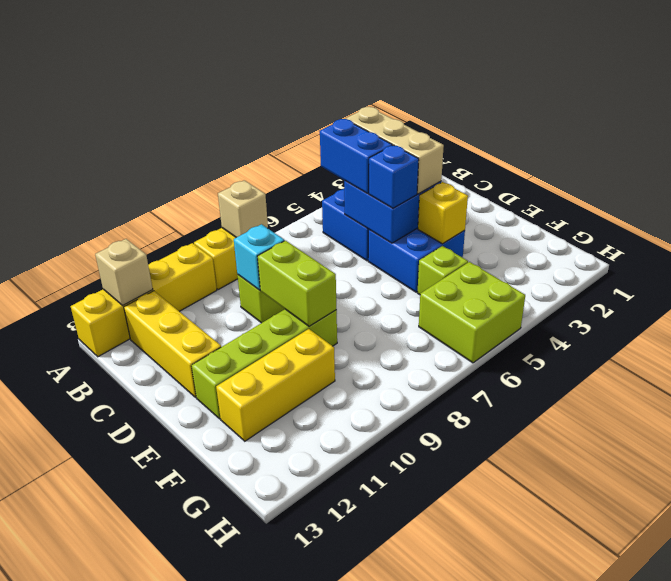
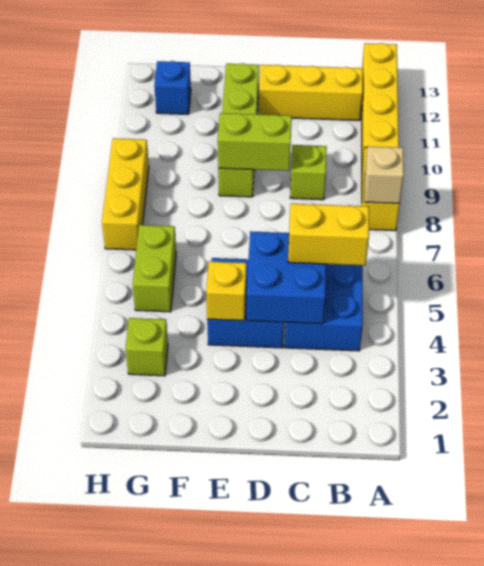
tan brick A12 level 2 -> none
tan brick B4:D4 level 3 -> none
blue brick B5:C5 level 3 -> yellow brick B5:C5 level 3
cyan brick C9 level 2 -> none
blue brick D5 level 3 -> blue brick G12 level 1
lime brick F5 level 1 -> lime brick G3 level 1
yellow brick F10:F12 level 1 -> yellow brick H7:H9 level 1
lime brick G5:H6 level 1 -> lime brick G5:G6 level 1

